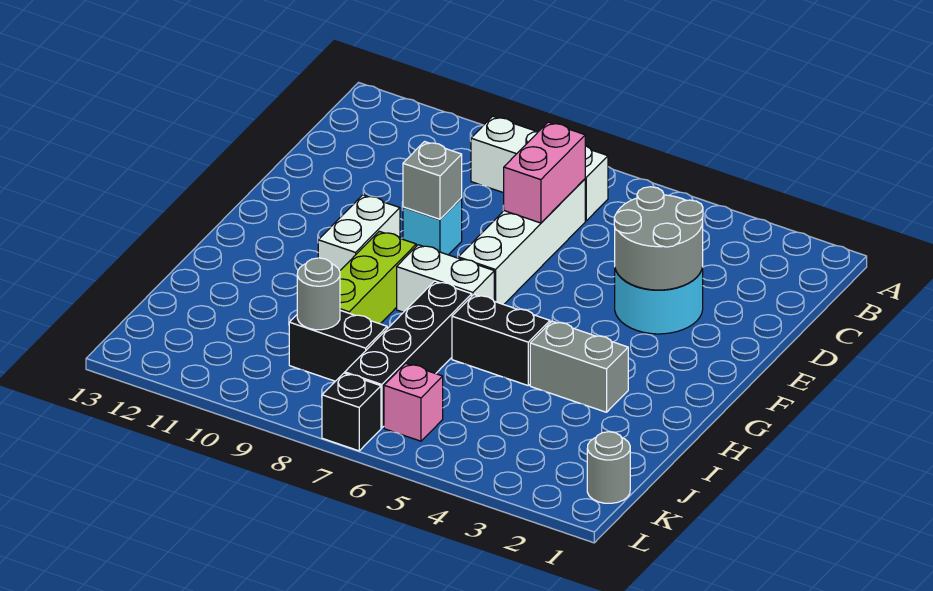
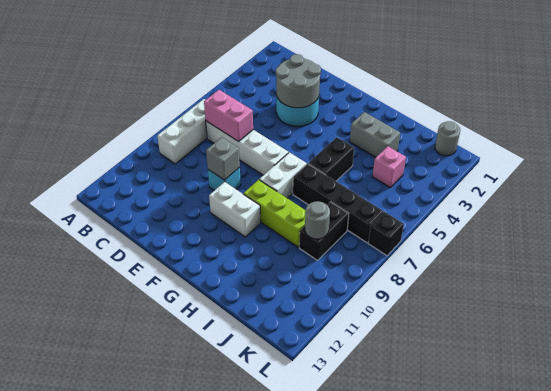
grey brick H3:H4 level 1 -> grey brick H3:I3 level 1
pink brick K6 level 1 -> pink brick J4 level 1

